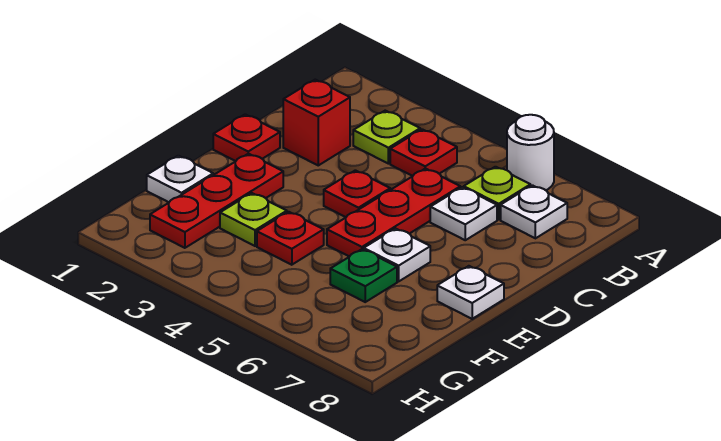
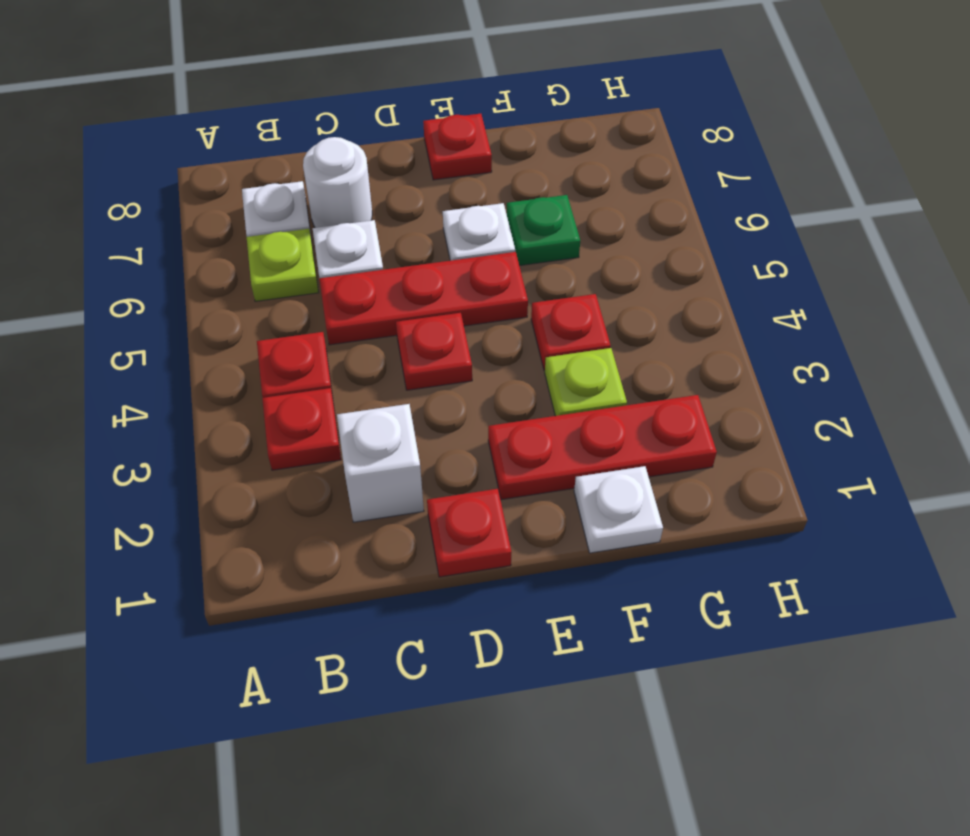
white round brick A6 level 1 -> white round brick C7 level 1
lime plate B3 level 1 -> red plate B3 level 1
red brick C2 level 1 -> white brick C2 level 1
white plate E8 level 1 -> red plate E8 level 1

